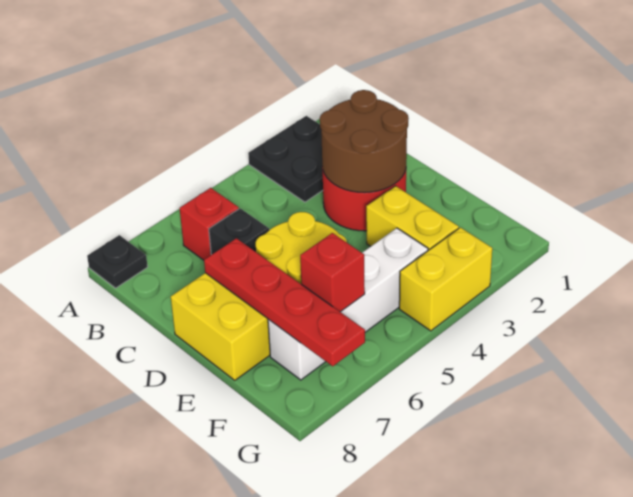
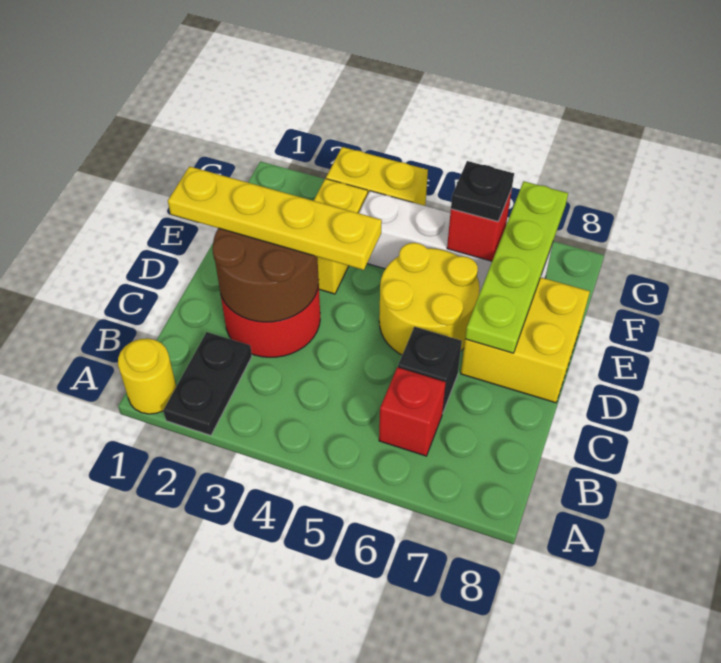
none -> yellow round brick A1 level 1
black plate A2:B3 level 1 -> black plate A2:B2 level 1
black plate A8 level 1 -> black plate F6 level 3
none -> yellow plate D1:D4 level 3
red plate D7:G7 level 2 -> lime plate D7:G7 level 2

